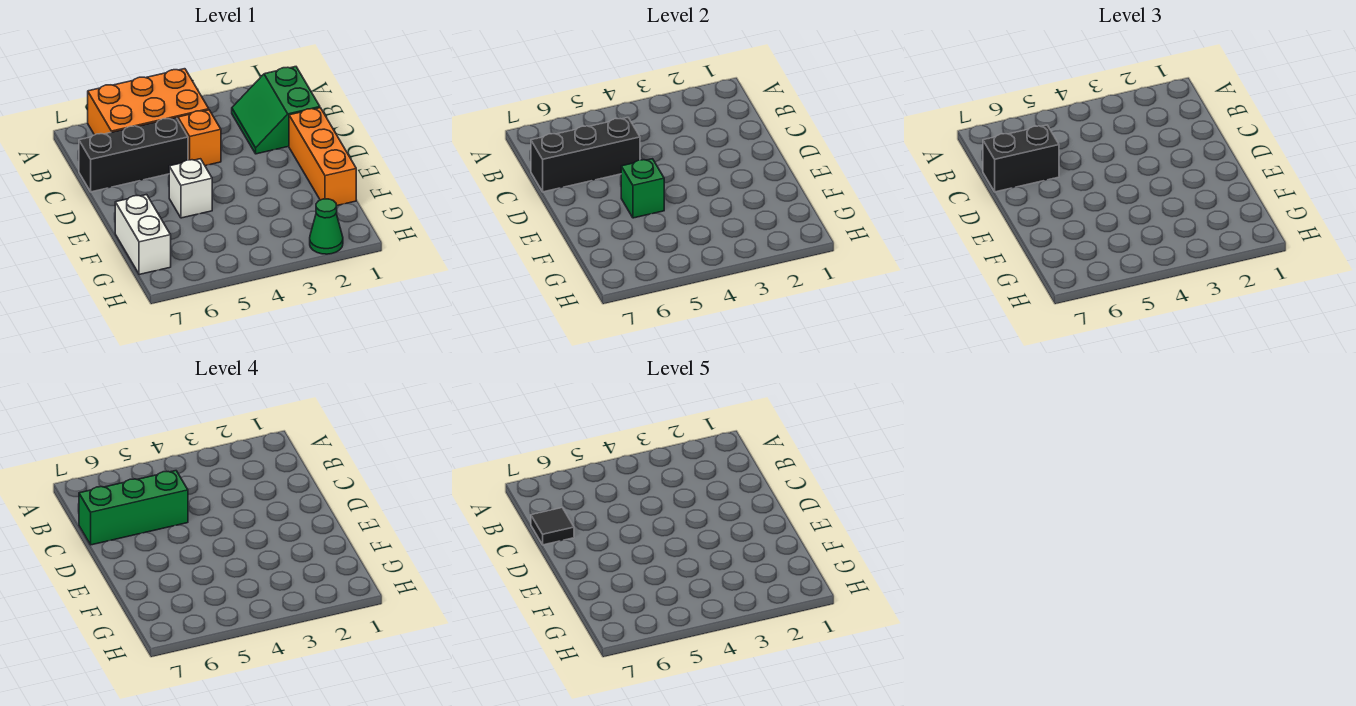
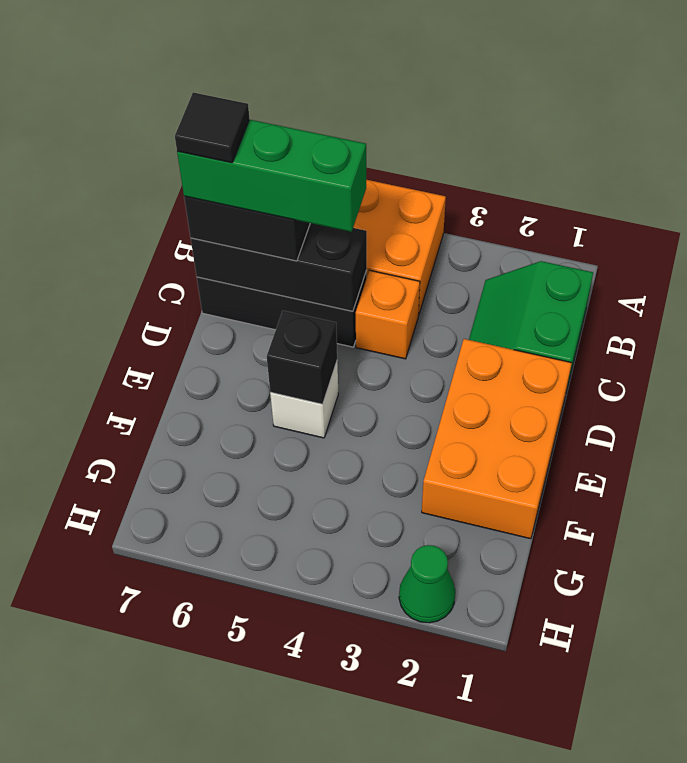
orange brick D1:F1 level 1 -> orange brick D1:F2 level 1
green brick E5 level 2 -> black brick E5 level 2
white brick F7:G7 level 1 -> none

